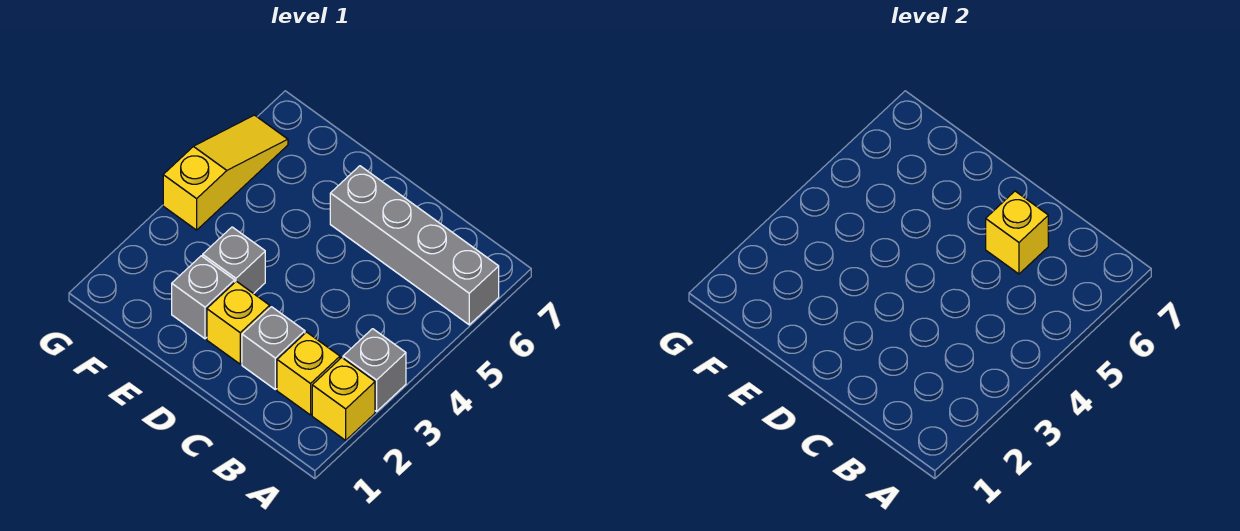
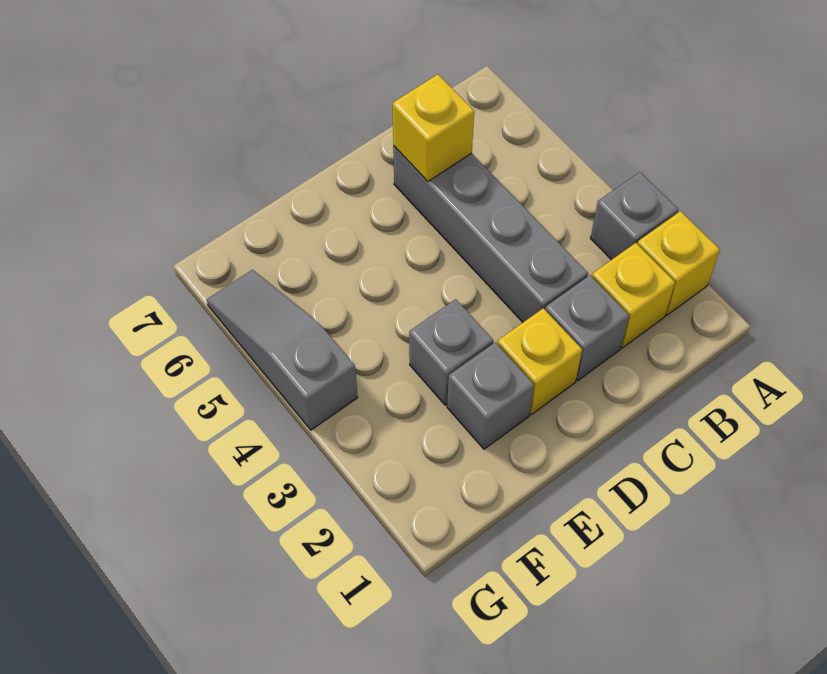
grey brick A6:D6 level 1 -> grey brick C3:C6 level 1
yellow slope G4:G6 level 1 top 4 -> grey slope G4:G6 level 1 top 4

